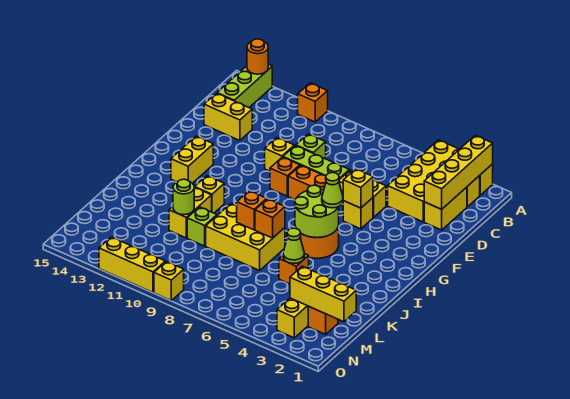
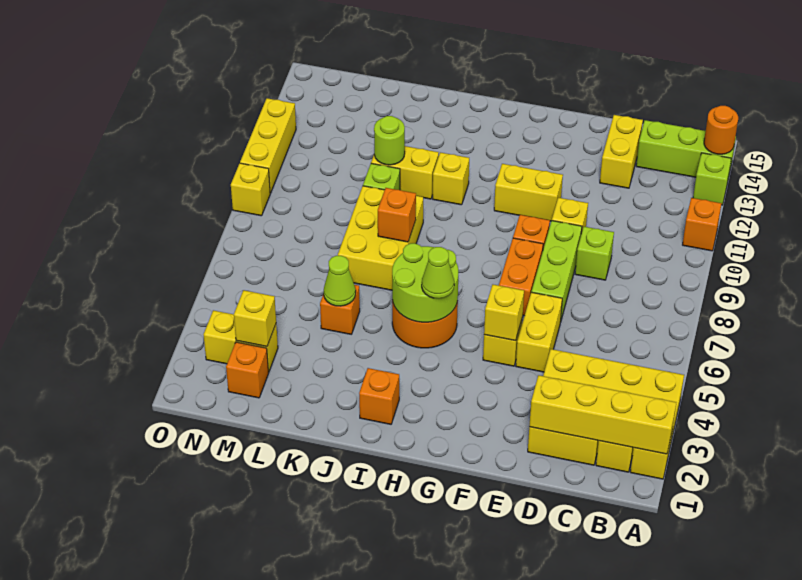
none -> lime brick A13 level 1
yellow brick G13:H13 level 1 -> yellow brick F11:G11 level 1
orange brick J7 level 2 -> orange brick I2 level 1
yellow brick M1:M3 level 2 -> yellow brick M3 level 2

